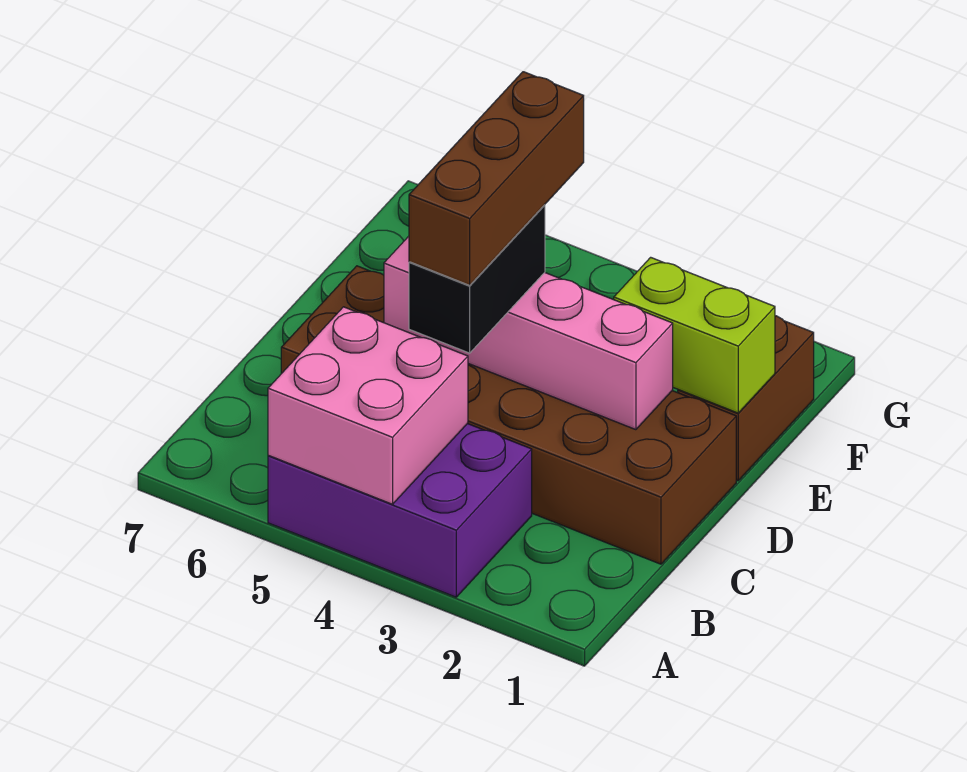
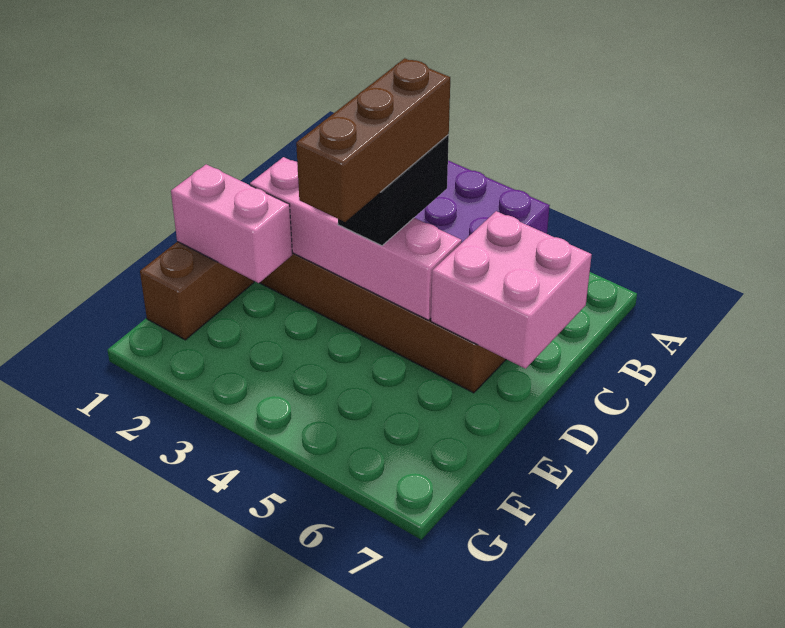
pink brick A4:B5 level 2 -> pink brick C6:D7 level 2
lime brick E1:E2 level 2 -> pink brick E1:E2 level 2

